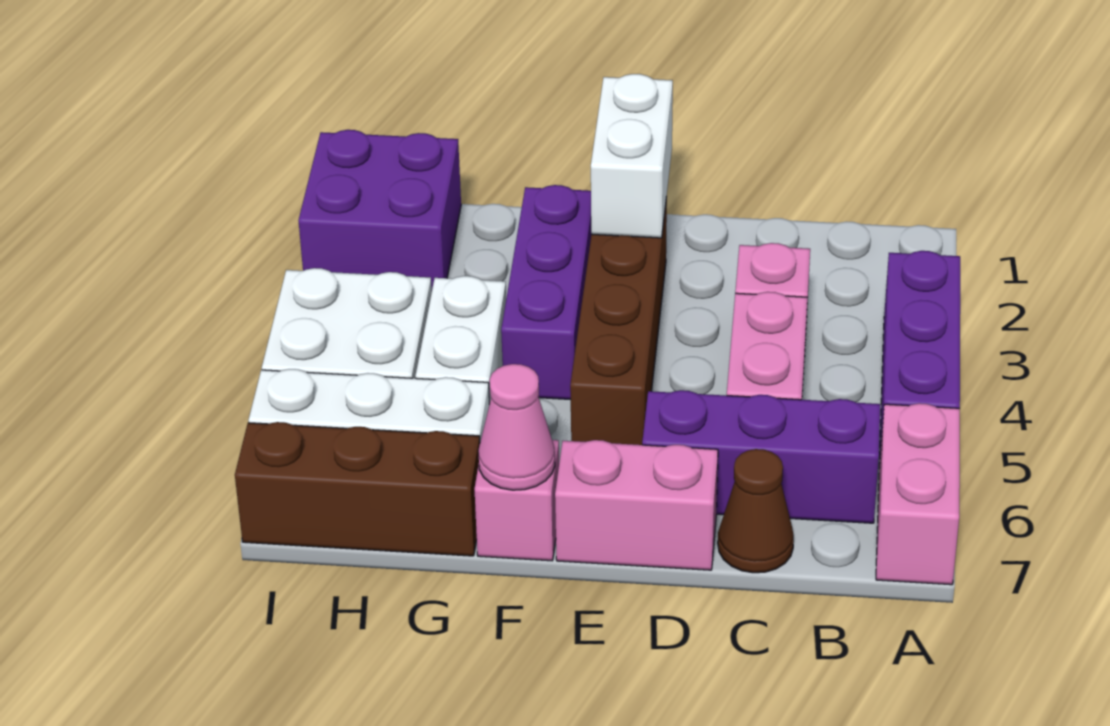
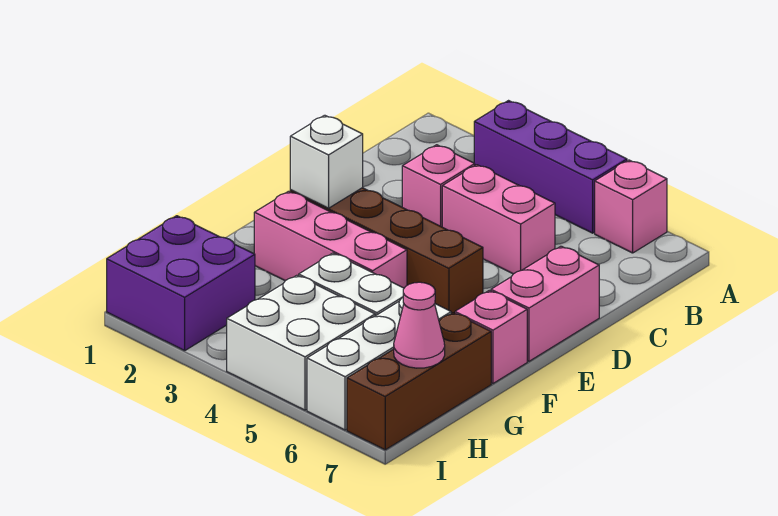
pink brick A6:A7 level 1 -> pink brick A6 level 1
purple brick B6:D6 level 1 -> none
brown cone C7 level 1 -> none
white brick E1:E2 level 2 -> white brick E2 level 2
purple brick F2:F4 level 1 -> pink brick F2:F4 level 1
pink cone F7 level 2 -> pink cone H7 level 2

